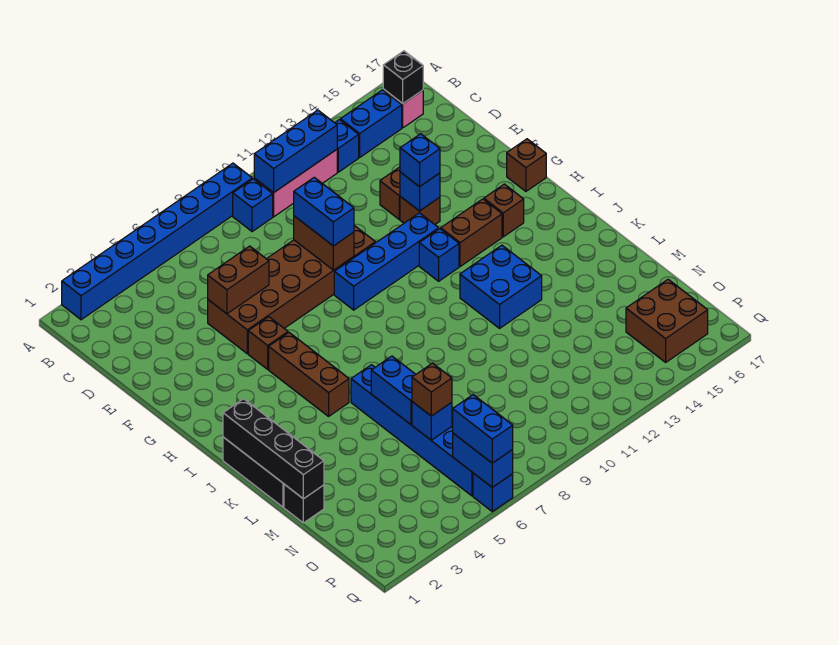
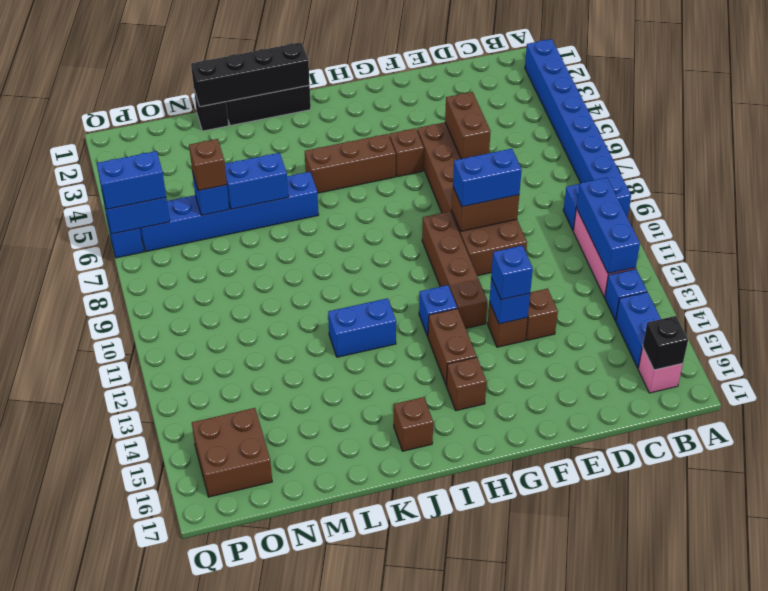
blue brick G9:G12 level 1 -> brown brick G9:G12 level 1
brown brick G17 level 1 -> brown brick J16 level 1
blue brick J12:K13 level 1 -> blue brick J12:K12 level 1

